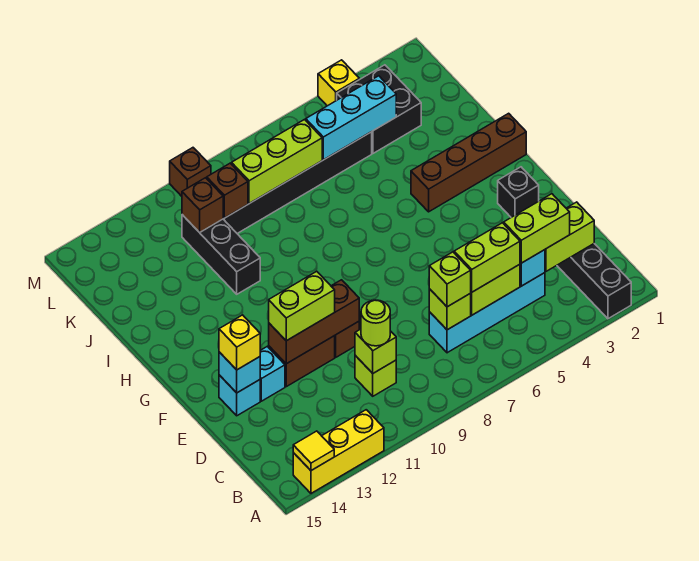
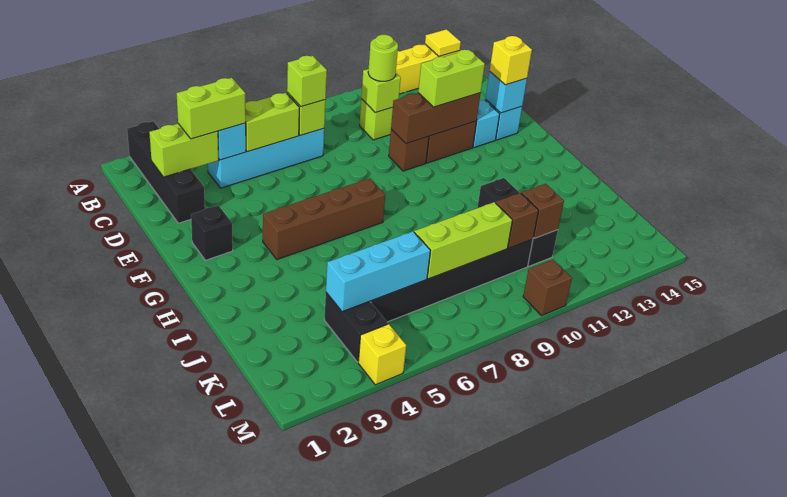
lime brick C5:C6 level 3 -> none
brown brick H1:H4 level 1 -> brown brick G4:G7 level 1
black brick K3:L4 level 1 -> black brick K4:L4 level 1

